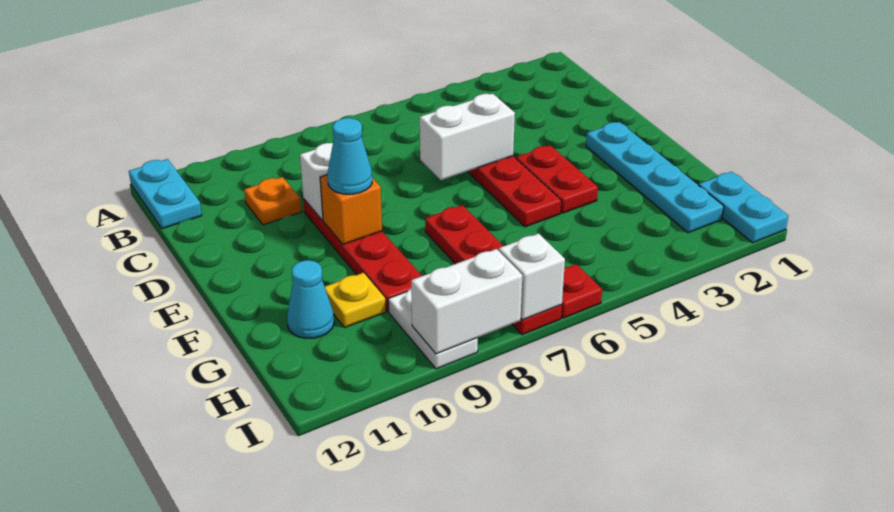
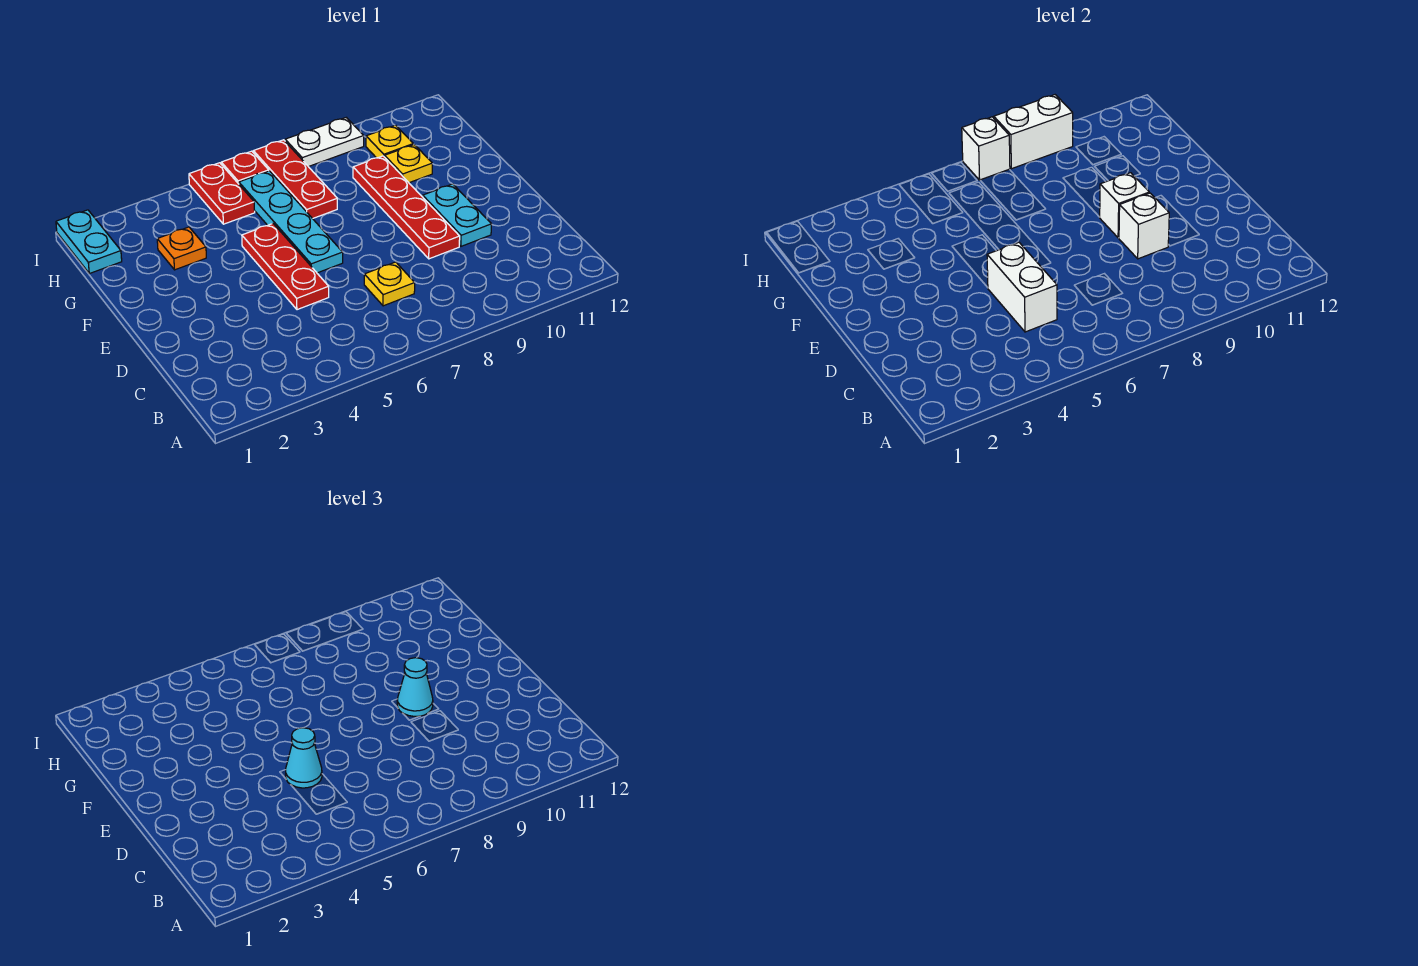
cyan plate A12:B12 level 1 -> cyan plate D10:E10 level 1
none -> yellow plate C7 level 1
orange plate C10 level 1 -> orange plate G3 level 1
white brick D5:D6 level 2 -> white brick C5:D5 level 2
cyan plate E2:H2 level 1 -> cyan plate E6:H6 level 1
red plate E4:F4 level 1 -> red plate H5:I5 level 1
orange brick E9 level 2 -> white brick E9 level 2
red plate F7:I7 level 1 -> red plate G7:I7 level 1
cyan cone G11 level 1 -> cyan cone D5 level 3
white plate H9:I9 level 1 -> white plate I8:I9 level 1
none -> yellow plate H10 level 1

